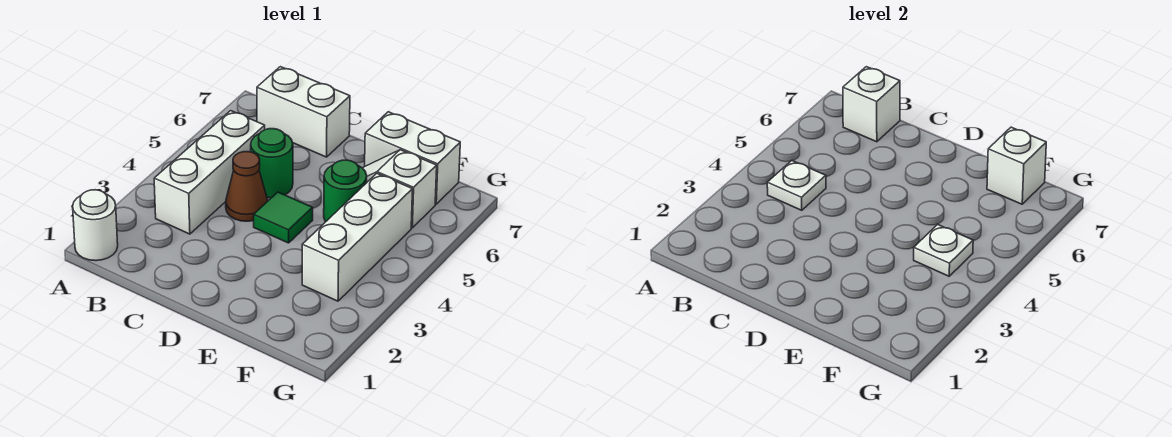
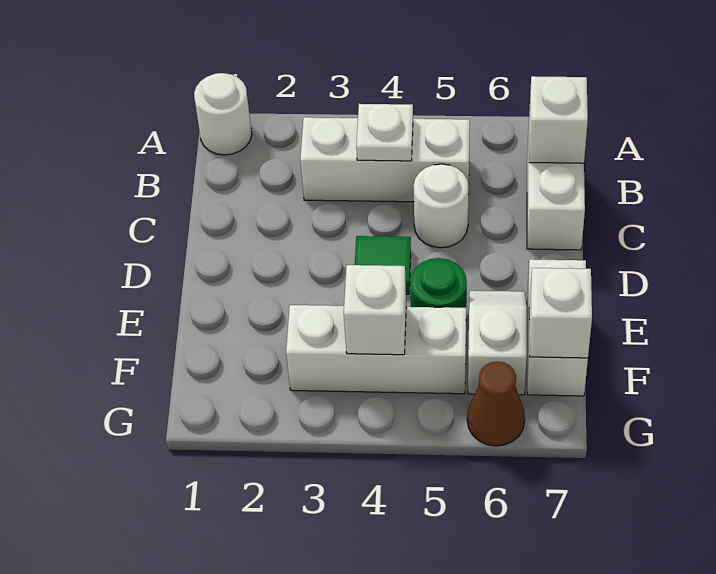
brown cone C4 level 1 -> brown cone G6 level 1
green round brick C5 level 1 -> white round brick C5 level 1
white plate F4 level 2 -> white brick F4 level 2

